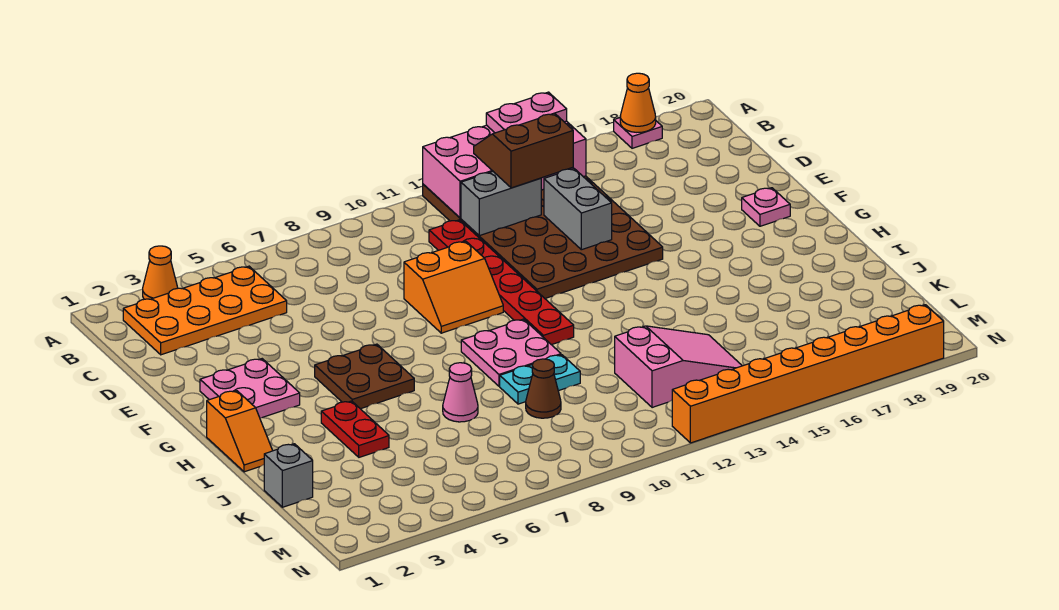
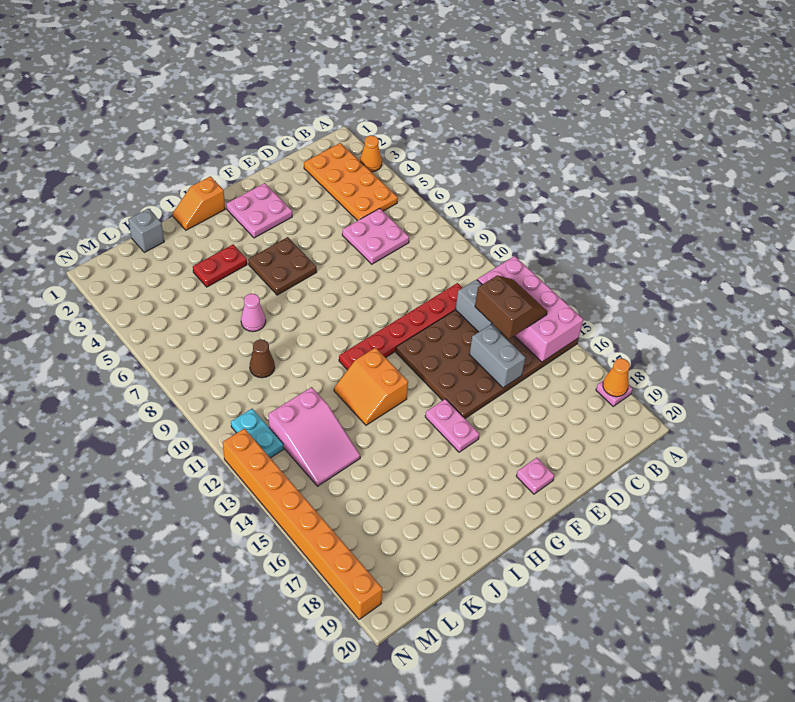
pink plate A14:A15 level 3 -> pink plate G15:G16 level 1
grey brick D14:E14 level 2 -> grey brick D14:D15 level 2
orange slope E9:F10 level 1 top E -> orange slope H12:I13 level 1 top H
pink plate H9:I10 level 1 -> pink plate C6:D7 level 1
cyan plate J9:J10 level 1 -> cyan plate M11:M12 level 1

